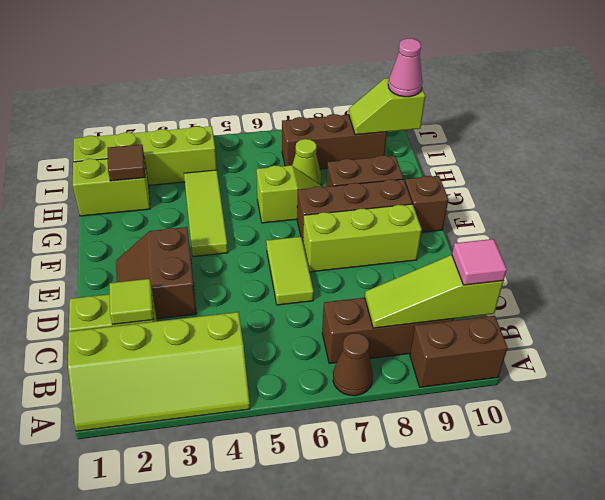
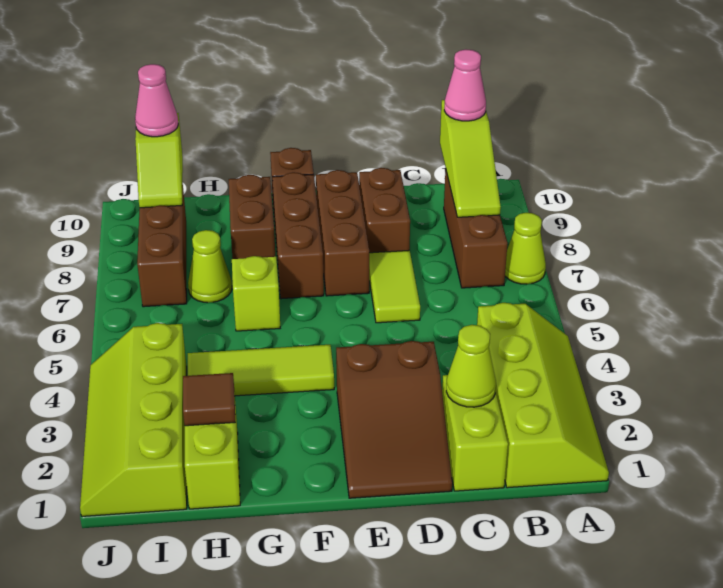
brown cone A7 level 1 -> lime cone A7 level 1
brown brick A9:A10 level 1 -> brown brick D8:D9 level 1
pink tile B10 level 3 -> pink cone B10 level 3
lime tile C2 level 2 -> lime cone C2 level 2
brown slope D2:E3 level 1 top 3 -> brown slope D1:E3 level 1 top 3
lime tile D6:E6 level 1 -> lime tile D6:D7 level 1
lime brick E7:E9 level 1 -> brown brick E7:E9 level 1

